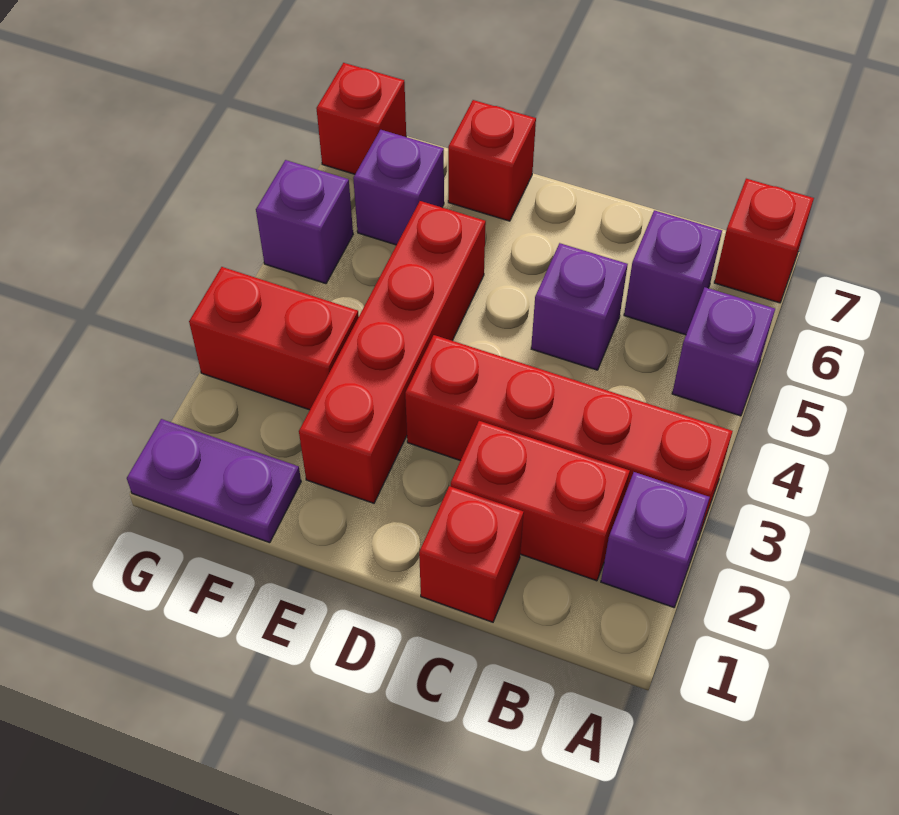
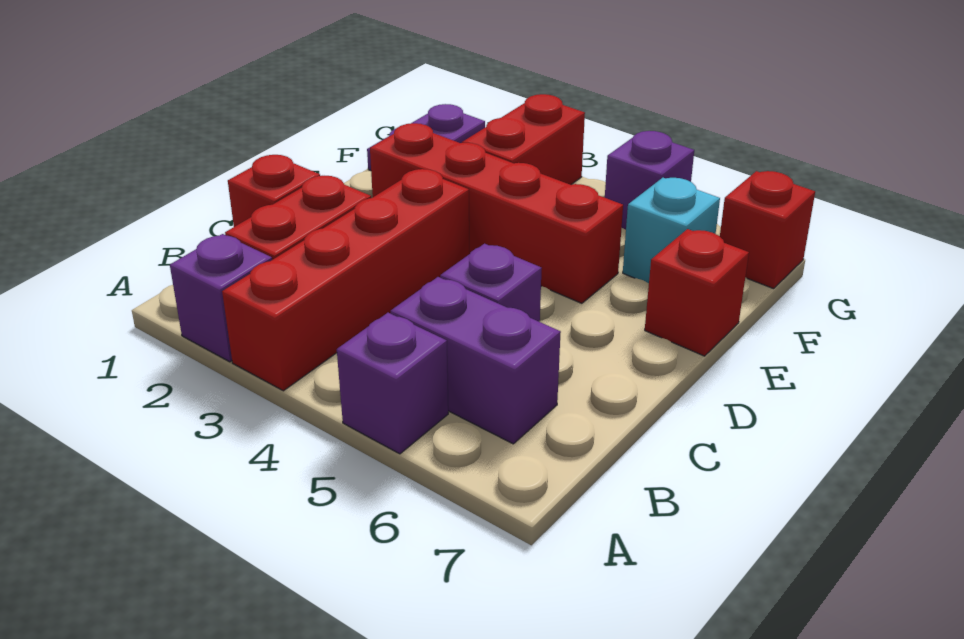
red brick A7 level 1 -> none
purple brick B6 level 1 -> purple brick B5:B6 level 1
purple brick F6 level 1 -> cyan brick F6 level 1

